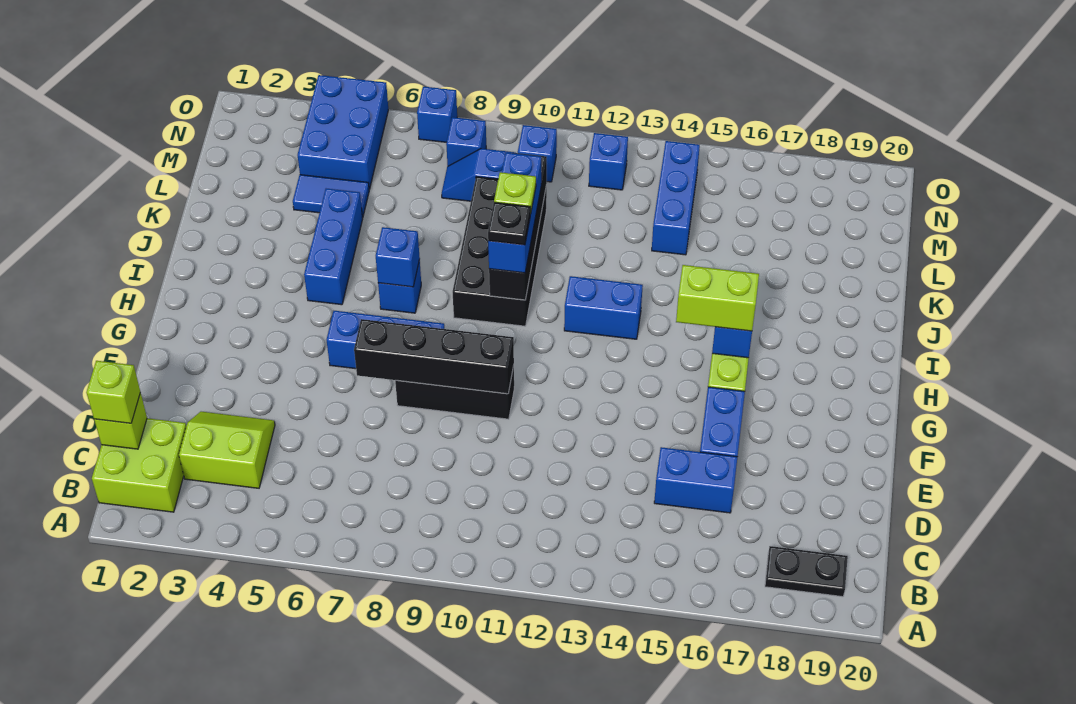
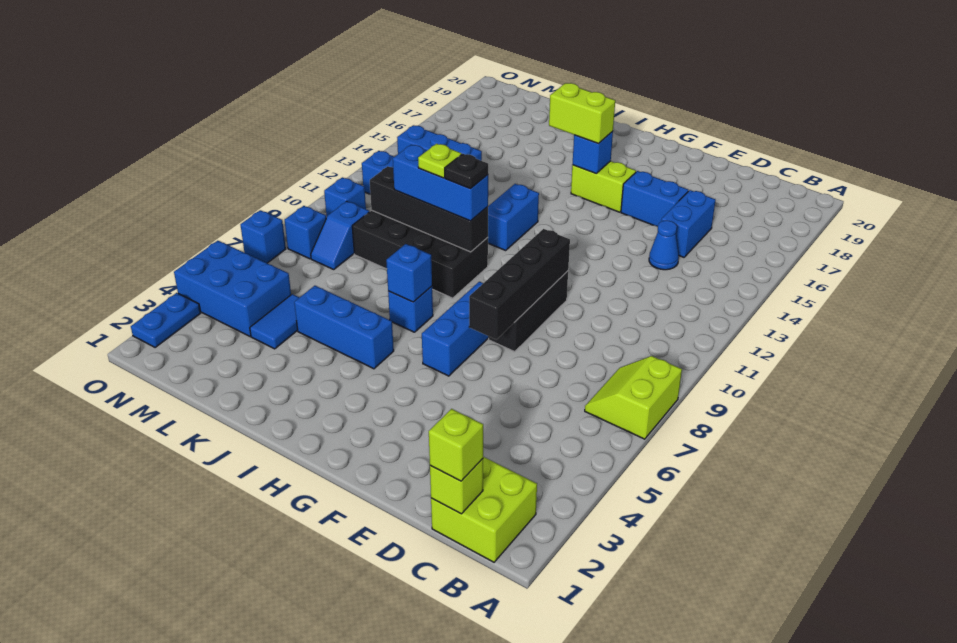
black plate B18:B19 level 1 -> none
lime slope C3:D4 level 1 top C -> lime slope A7:B8 level 1 top A
none -> blue cone D14 level 1
lime brick H15:H16 level 3 -> lime brick H16:I16 level 3
none -> blue plate O2:O3 level 1

